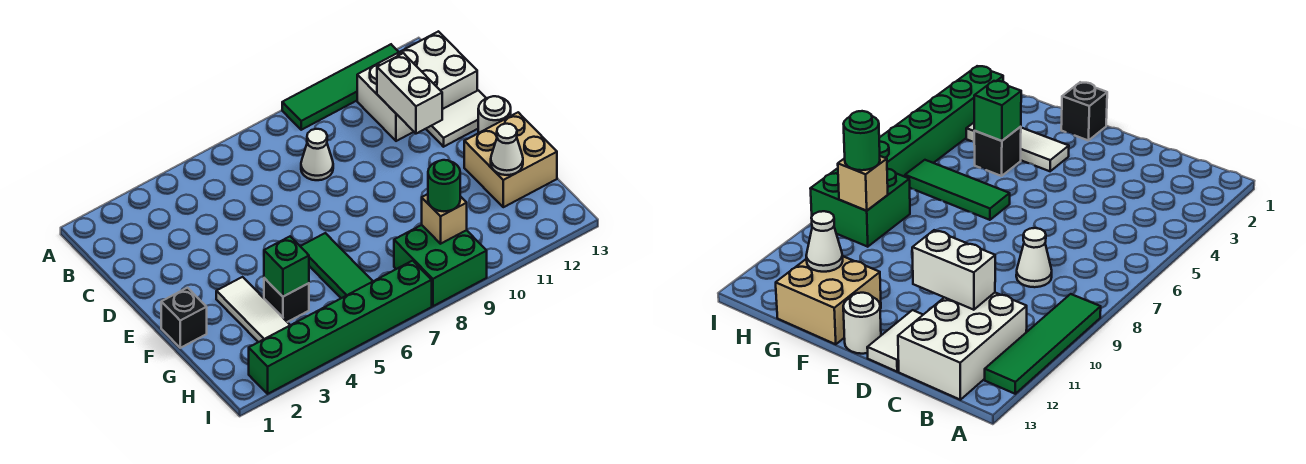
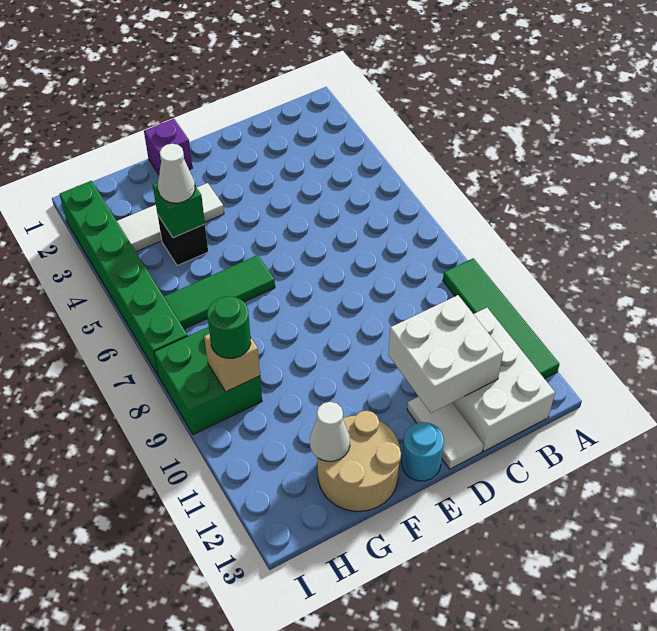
white cone C8 level 1 -> white cone G4 level 3
white brick C11:D11 level 2 -> white brick C11:D12 level 2
white round brick E13 level 1 -> cyan round brick E13 level 1
black brick F1 level 1 -> purple brick F1 level 1
tan brick F12:G13 level 1 -> tan round brick F12:G13 level 1

